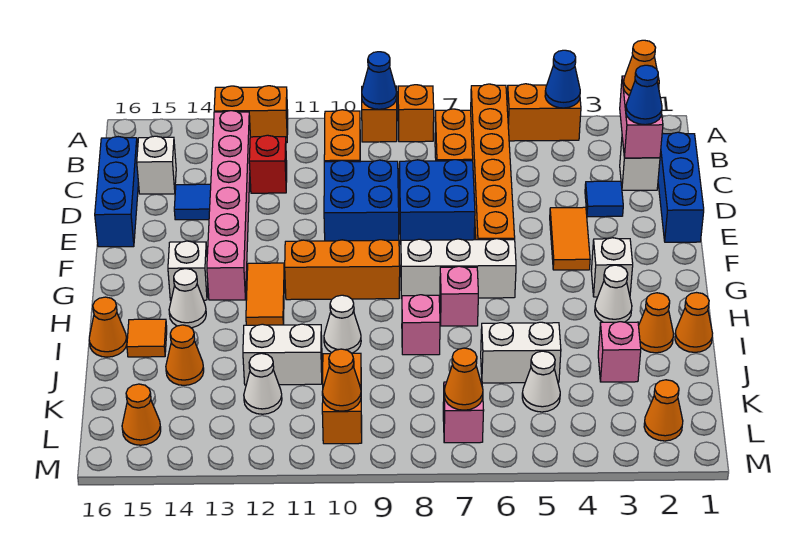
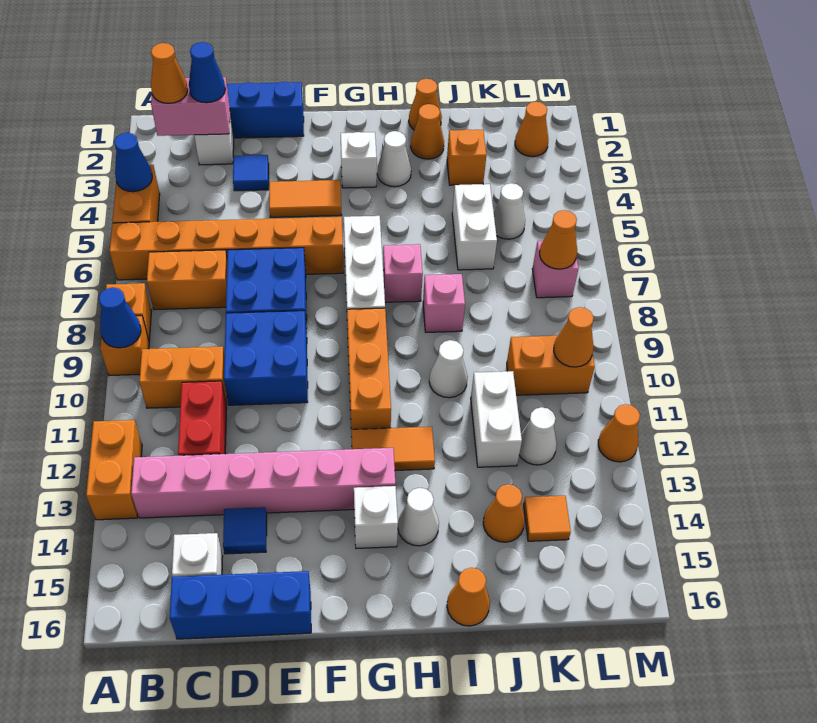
red brick C12 level 1 -> red brick C11:C12 level 1
orange tile I15 level 1 -> orange tile K14 level 1
pink brick J3 level 1 -> orange brick J3 level 1
orange cone L15 level 1 -> orange cone M12 level 1

